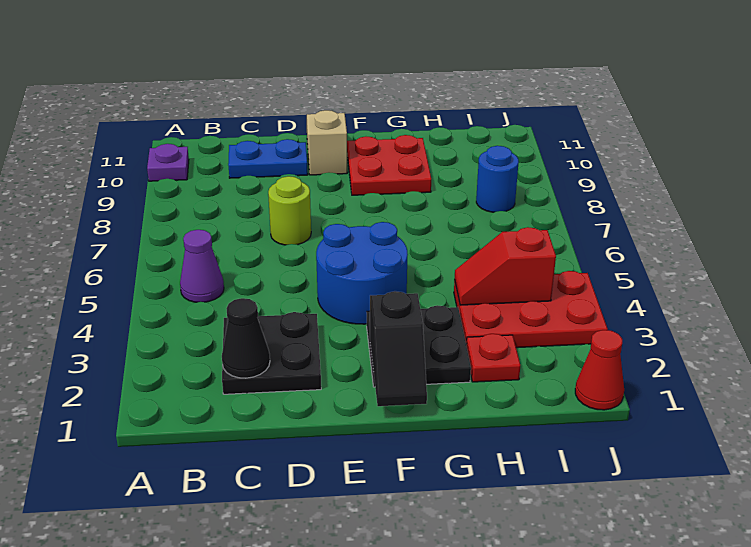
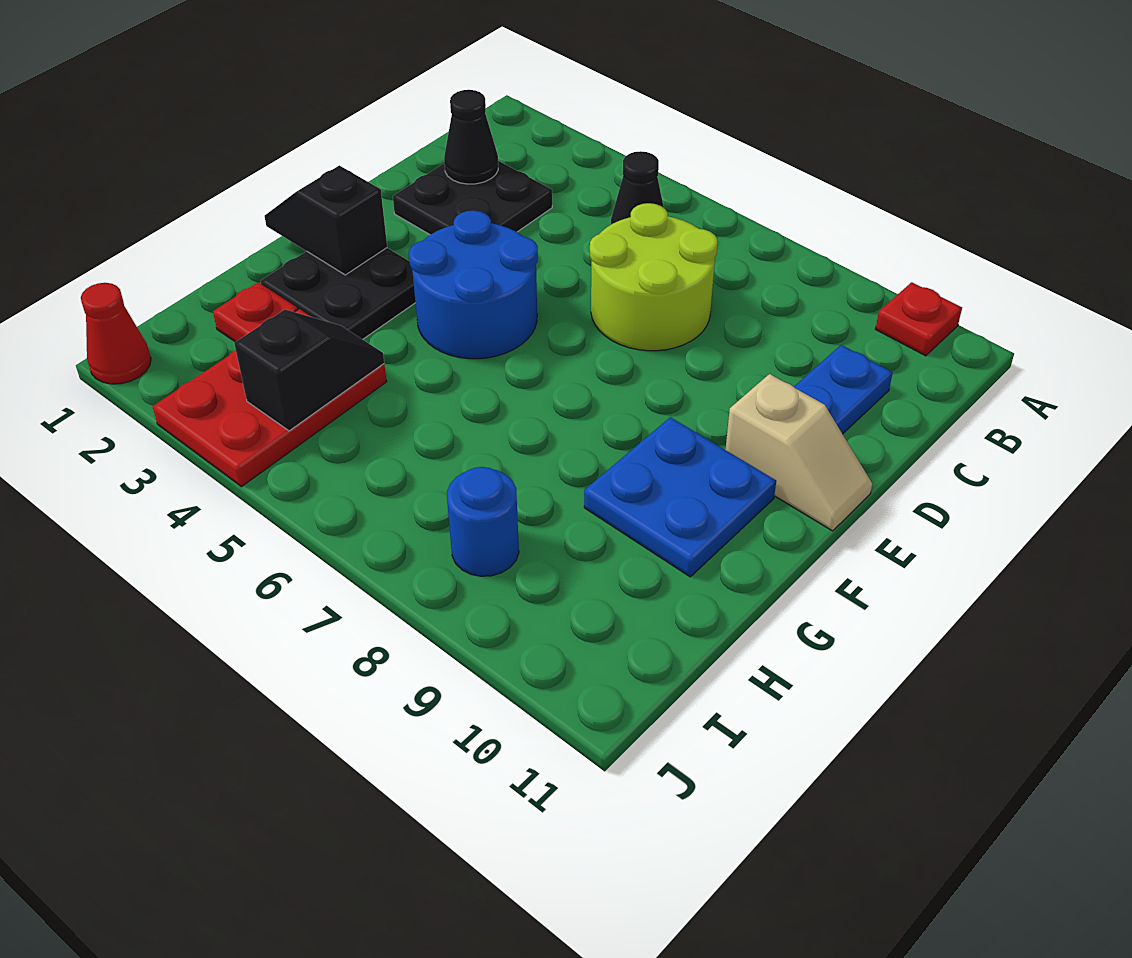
purple plate A10 level 1 -> red plate A10 level 1
purple cone B5 level 1 -> black cone B5 level 1
lime round brick D7 level 1 -> lime round brick C6:D7 level 1
red plate F9:G10 level 1 -> blue plate F9:G10 level 1
red slope H4:I4 level 2 top I -> black slope H4:I4 level 2 top I

